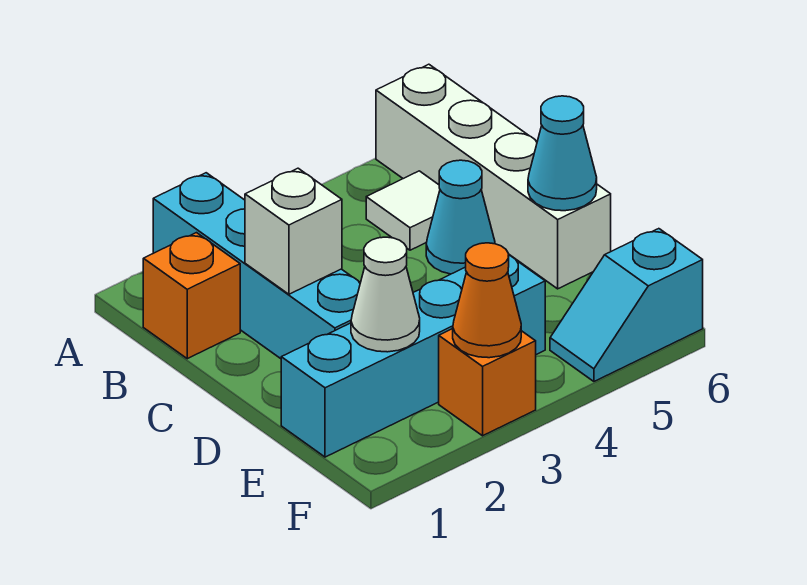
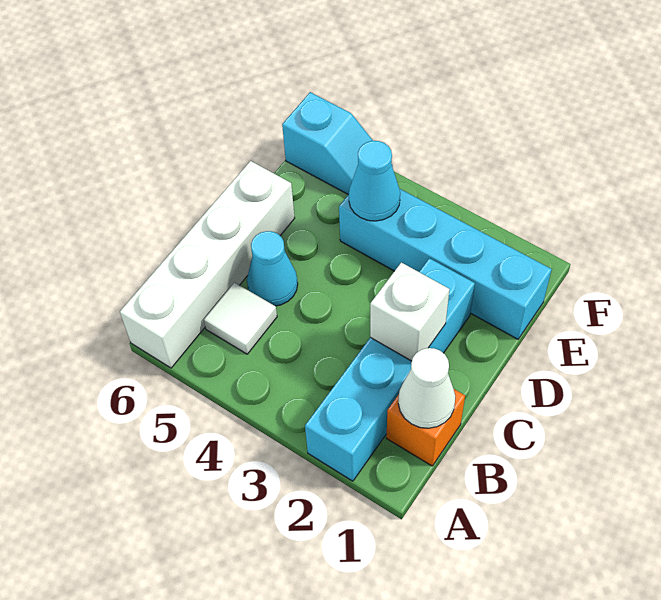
cyan cone D6 level 2 -> cyan cone E4 level 2
white cone E2 level 2 -> white cone B1 level 2
orange brick F3 level 1 -> none
orange cone F3 level 2 -> none

